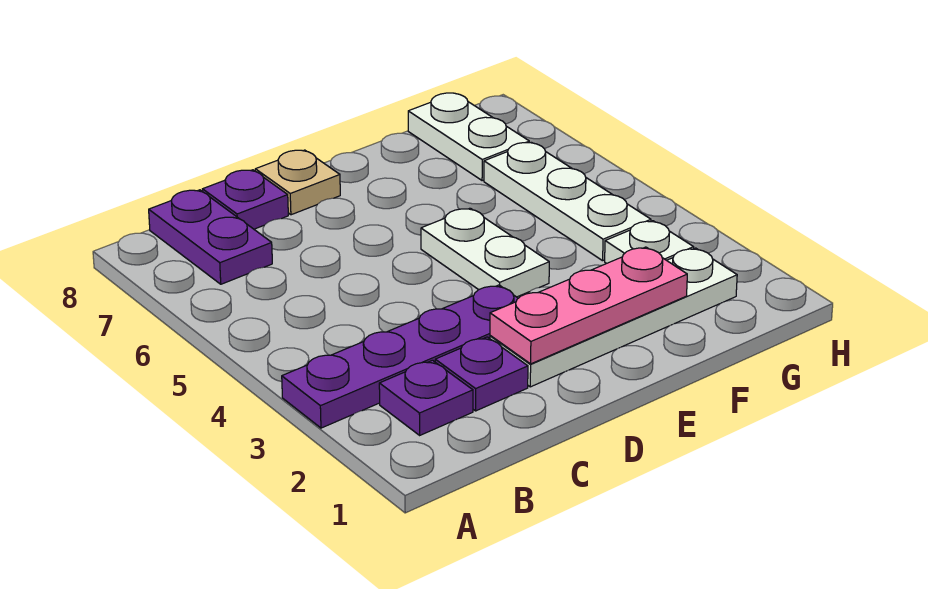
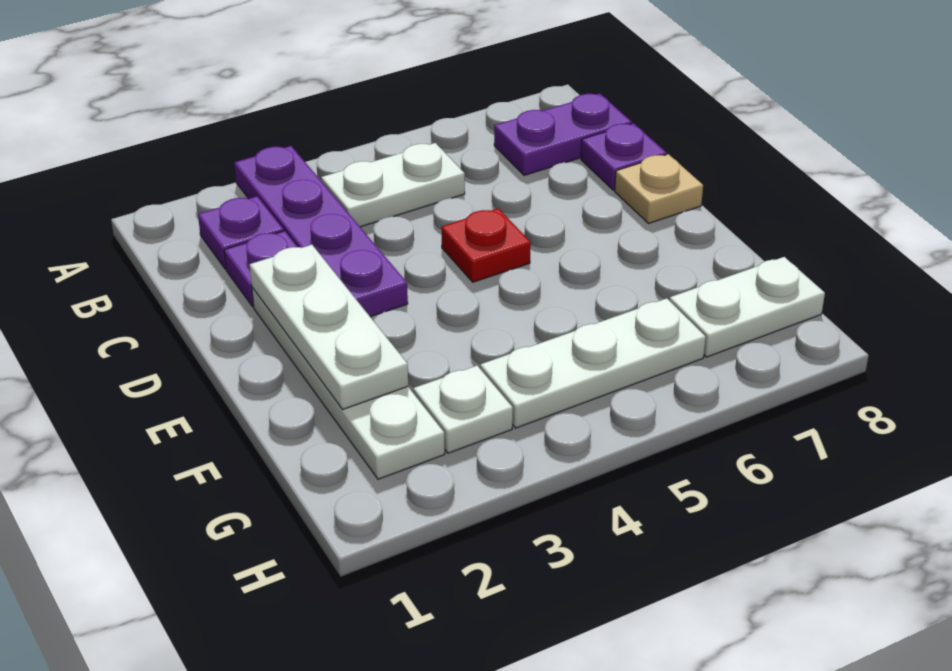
pink plate D2:F2 level 2 -> white plate D2:F2 level 2
none -> red plate D5 level 1
white plate E4:E5 level 1 -> white plate B4:B5 level 1

